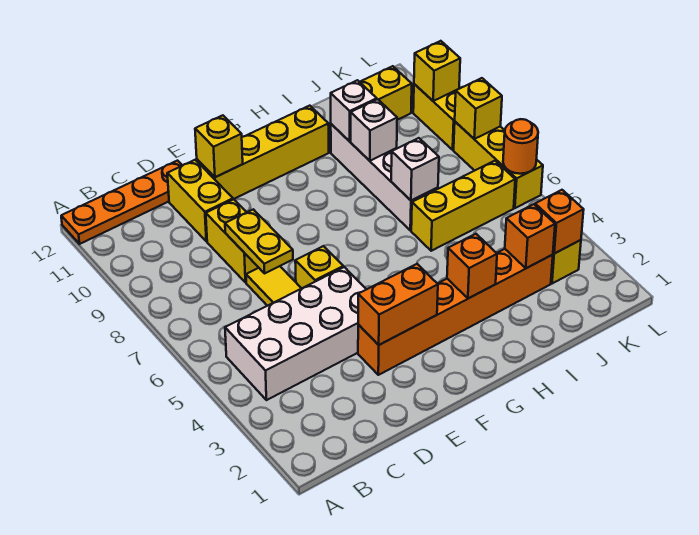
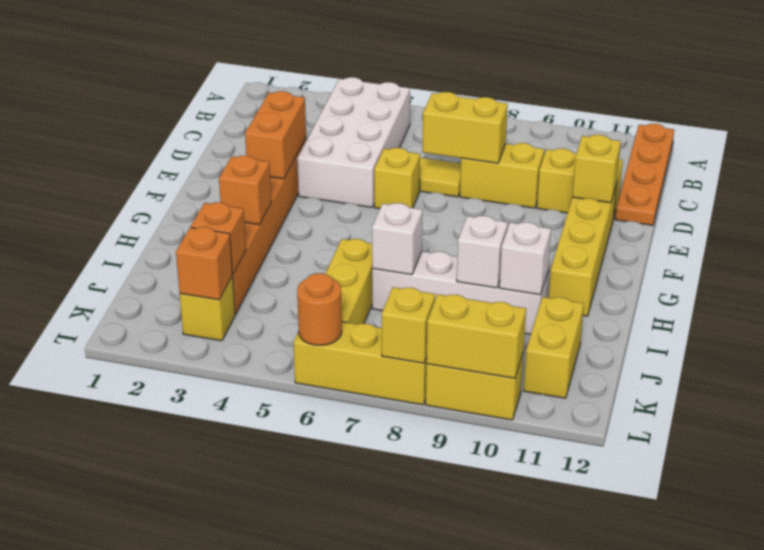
yellow plate D7:D8 level 2 -> yellow brick D7:D8 level 2
yellow brick L10 level 2 -> yellow brick L9:L10 level 2

